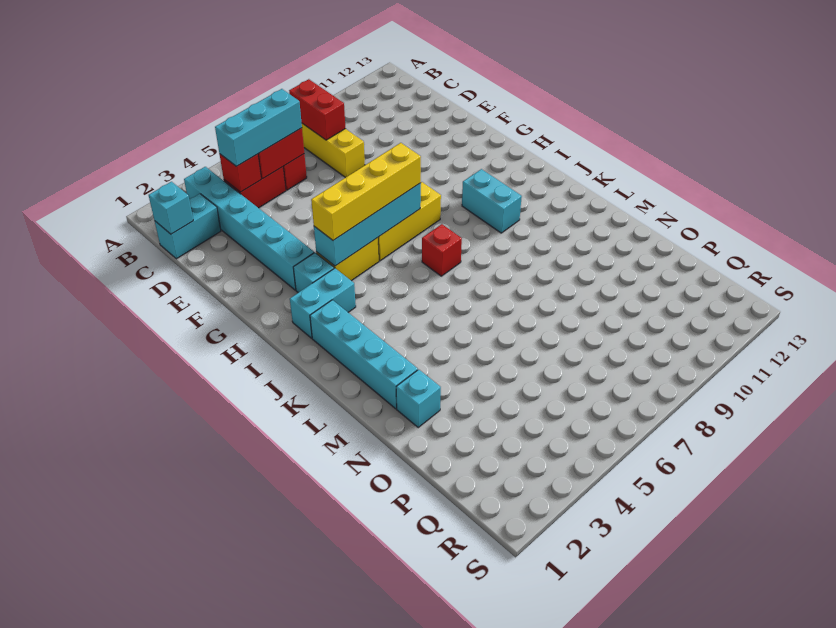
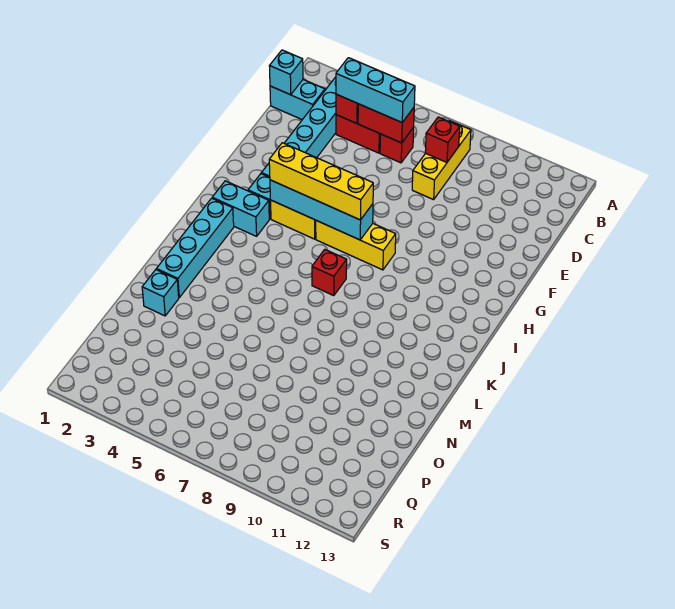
red brick B8:C8 level 2 -> red brick C8 level 2
cyan brick I10:J10 level 1 -> none

